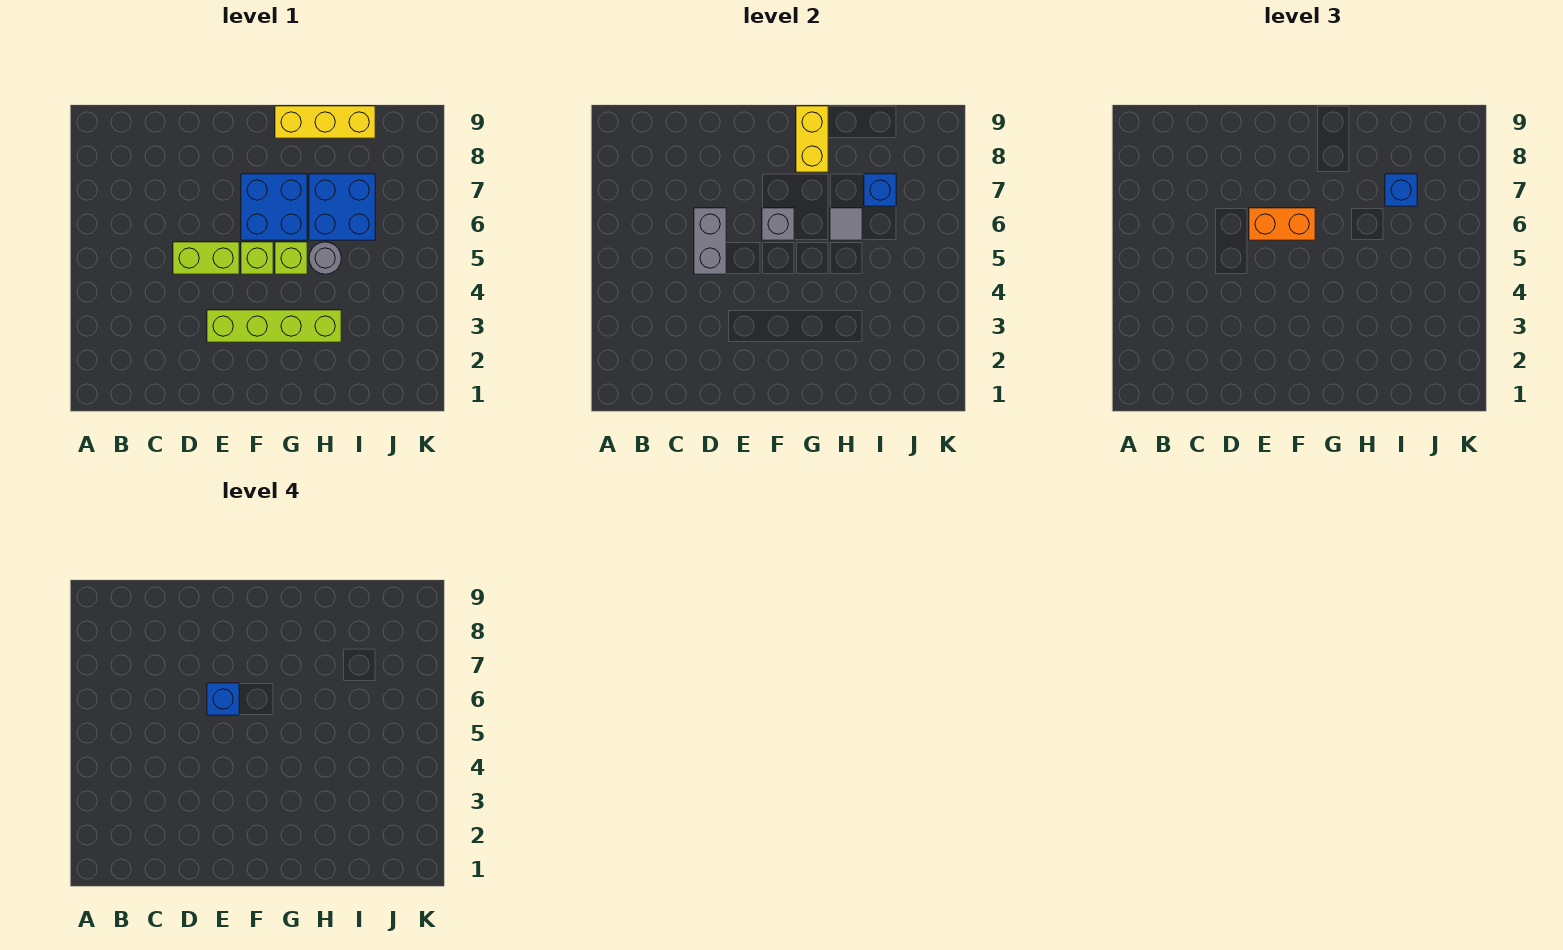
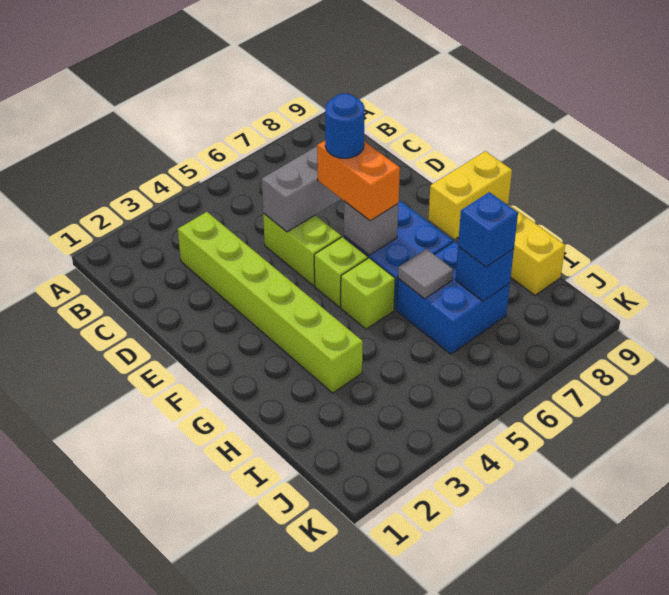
lime brick E3:H3 level 1 -> lime brick C3:H3 level 1
blue brick E6 level 4 -> blue round brick E6 level 4
grey round brick H5 level 1 -> none

